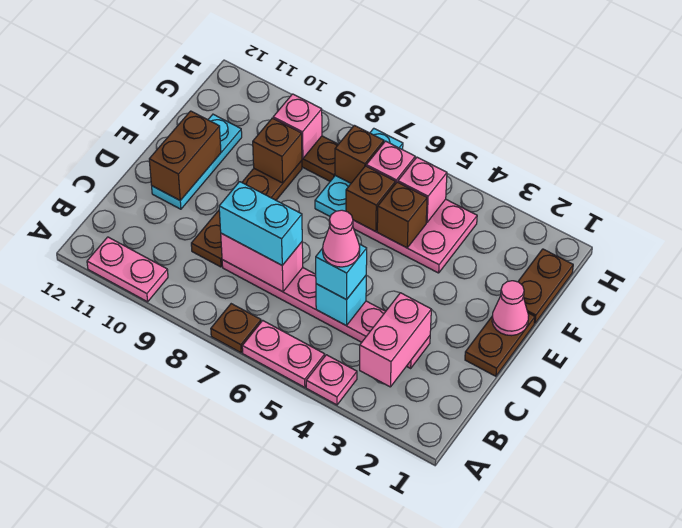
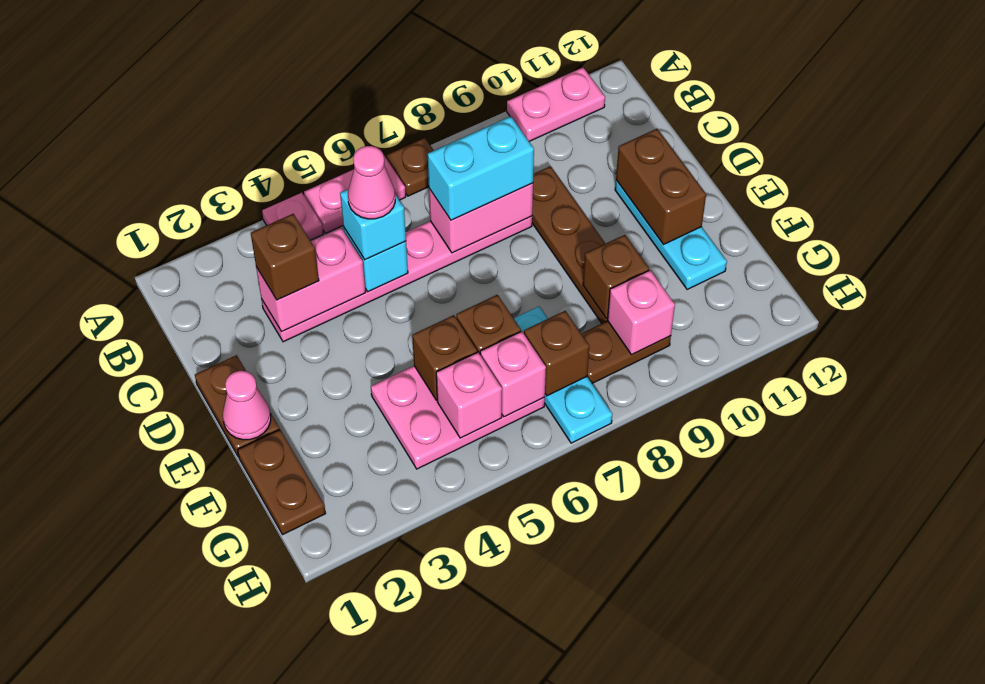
pink brick B3:C3 level 2 -> pink brick C3:C4 level 2
none -> brown brick C3 level 3

